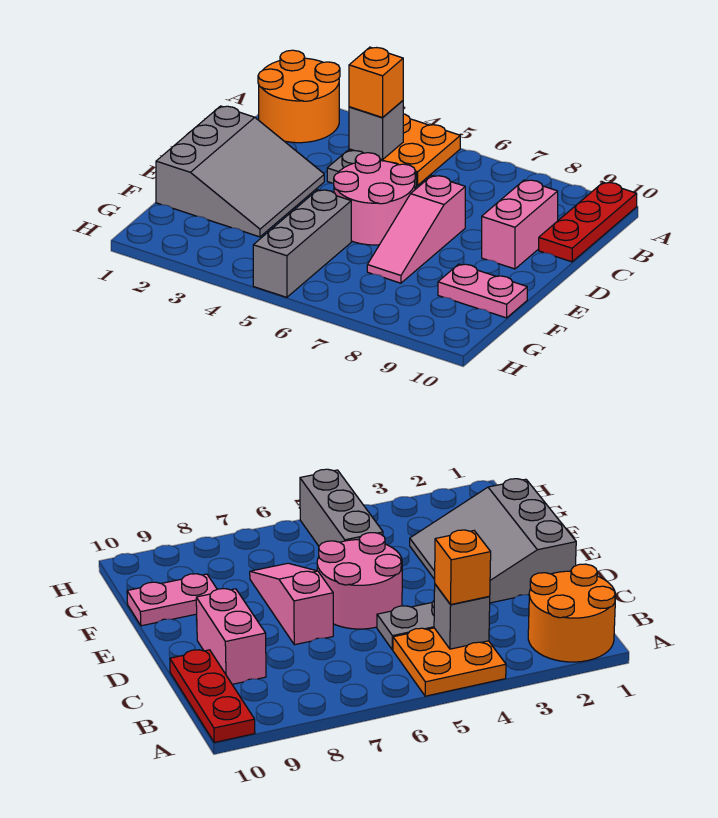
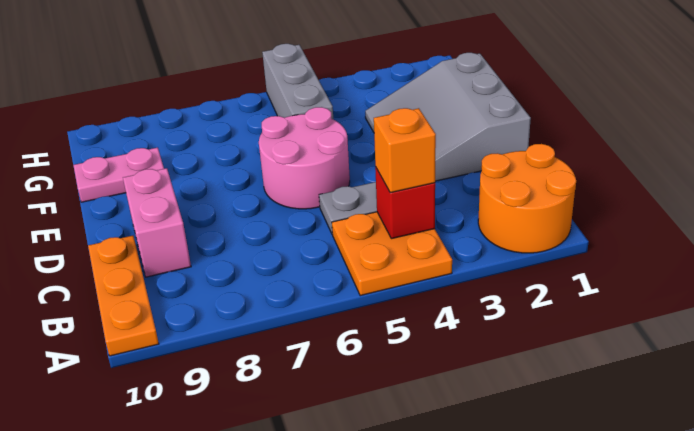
red plate A10:C10 level 1 -> orange plate A10:C10 level 1
grey brick B4 level 2 -> red brick B4 level 2
pink slope D7:F7 level 1 top D -> none

